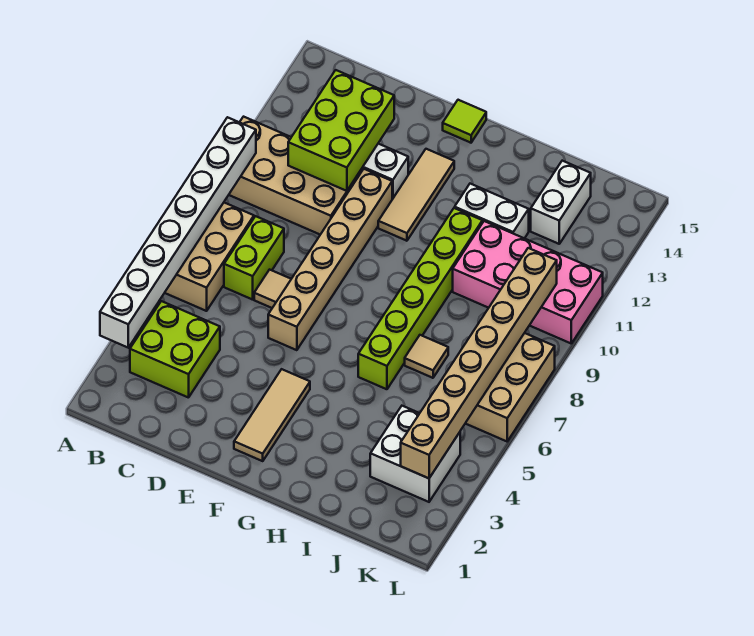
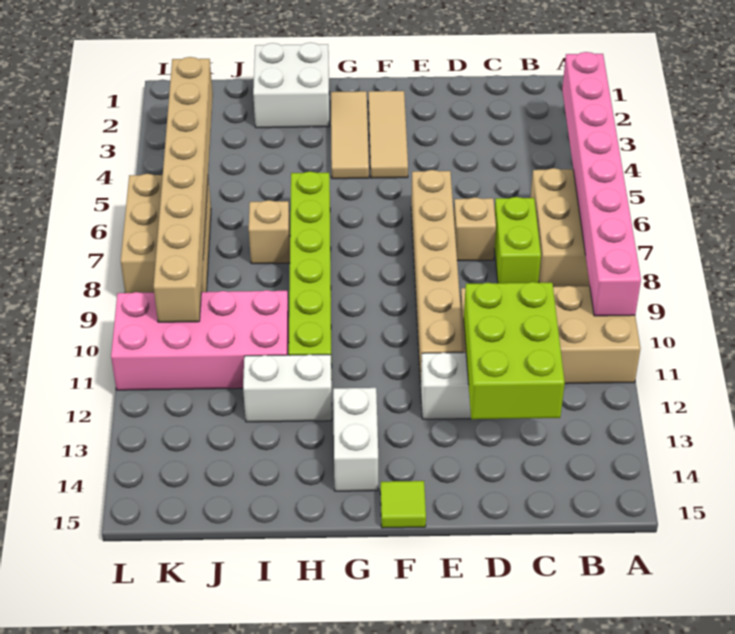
white brick A3:A10 level 2 -> pink brick A3:A10 level 2
lime brick B3:C4 level 1 -> none
tan tile D7 level 1 -> tan brick D7 level 1
tan tile F11:F13 level 1 -> tan tile G2:G4 level 1
tan tile I7 level 1 -> tan brick I7 level 1
white brick J3:K4 level 1 -> white brick H1:I2 level 1
white brick J13:J14 level 1 -> white brick G13:G14 level 1

